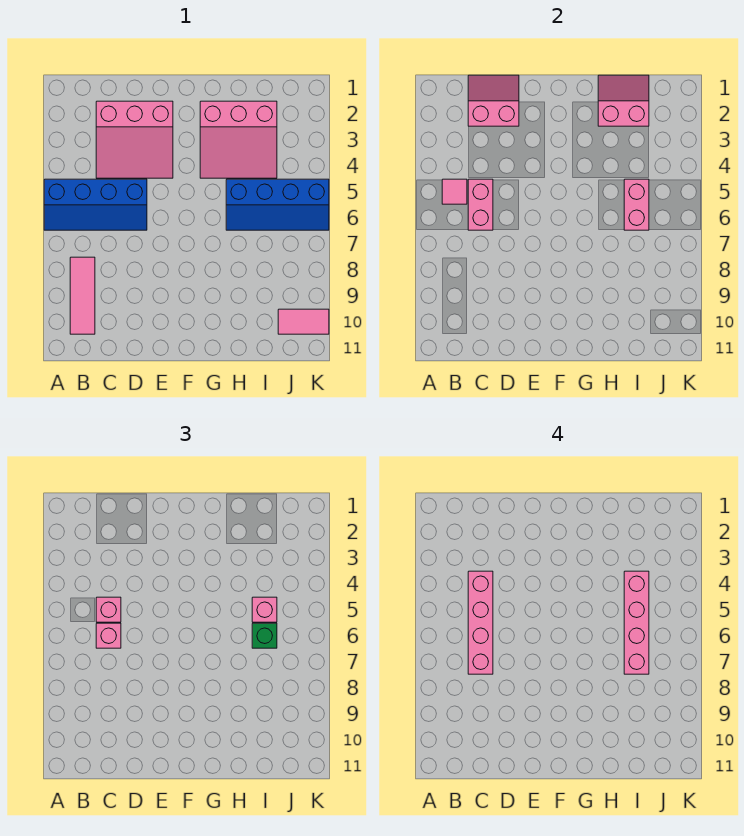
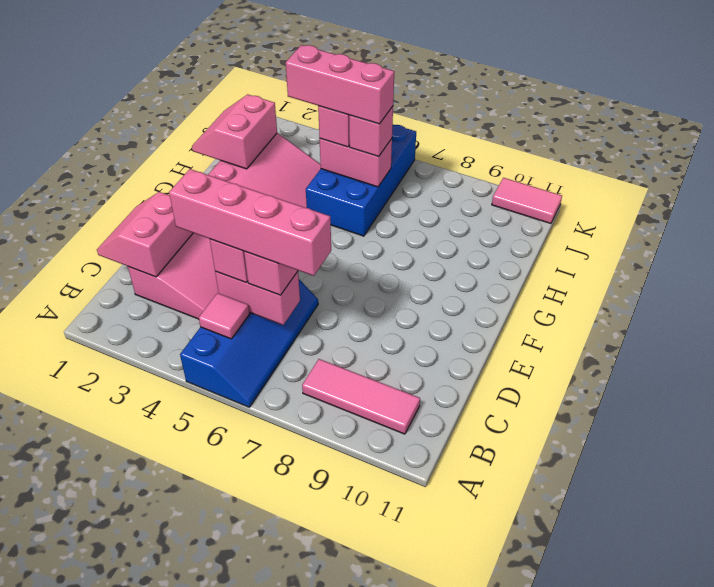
blue slope H5:K6 level 1 top 5 -> blue brick H5:K6 level 1
pink brick I4:I7 level 4 -> pink brick I4:I6 level 4
green brick I6 level 3 -> pink brick I6 level 3
pink tile J10:K10 level 1 -> pink tile K10:K11 level 1

